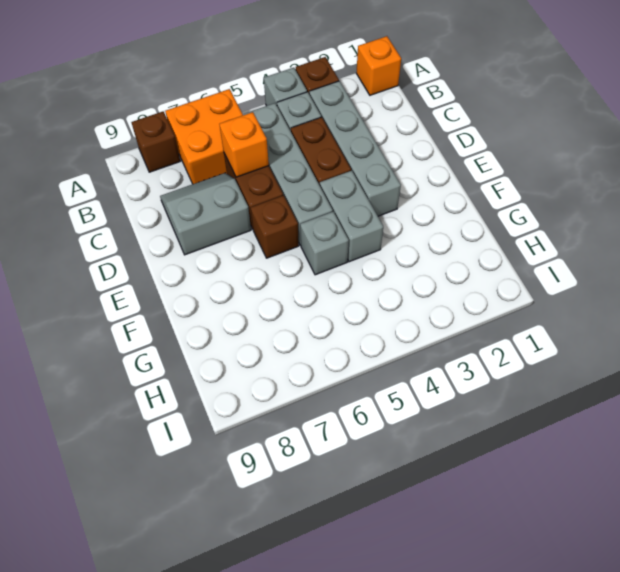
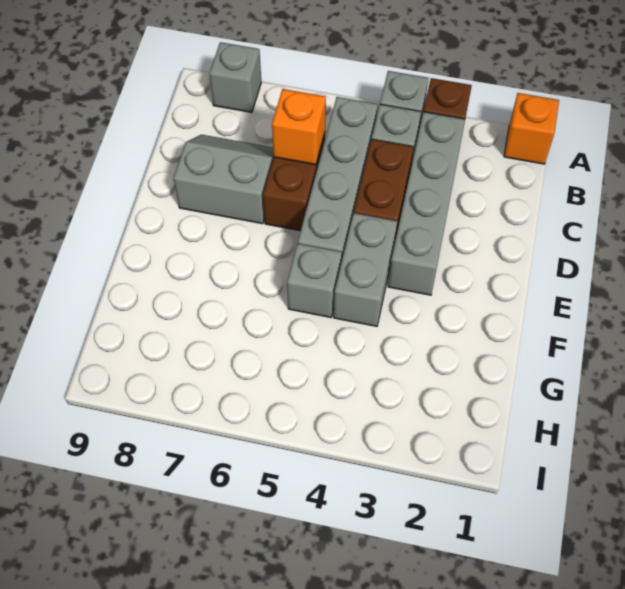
orange brick A6:B7 level 1 -> none
brown brick A8 level 1 -> grey brick A8 level 1
brown brick E6 level 1 -> none

